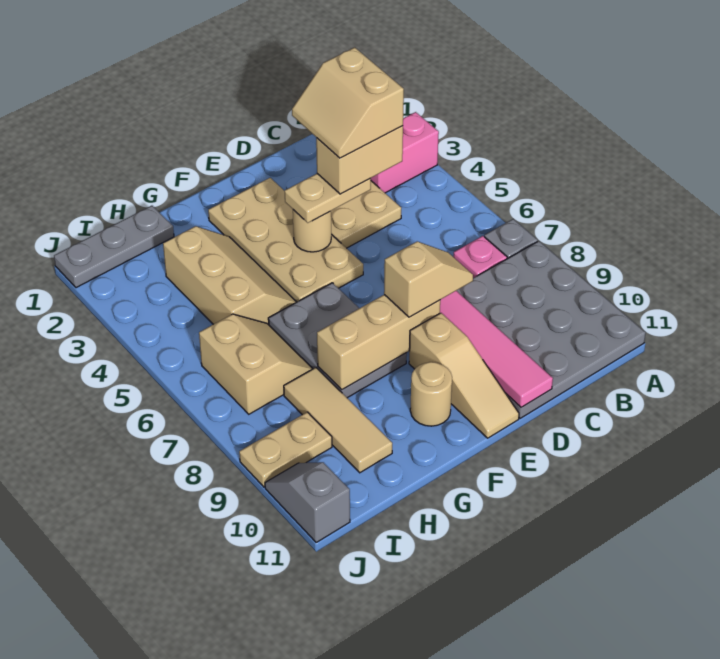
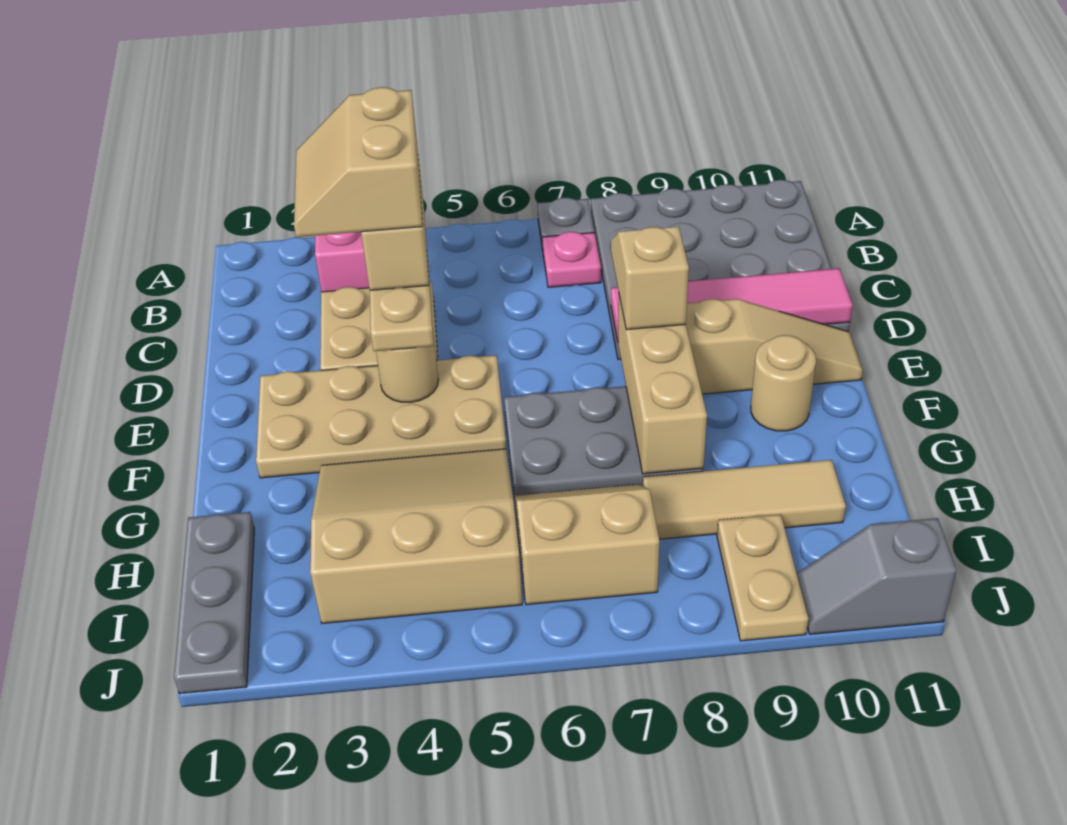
tan slope C3:D4 level 5 top C -> tan slope C3:D4 level 5 top 4
tan slope G3:H5 level 1 top H -> tan slope G3:I5 level 1 top I

